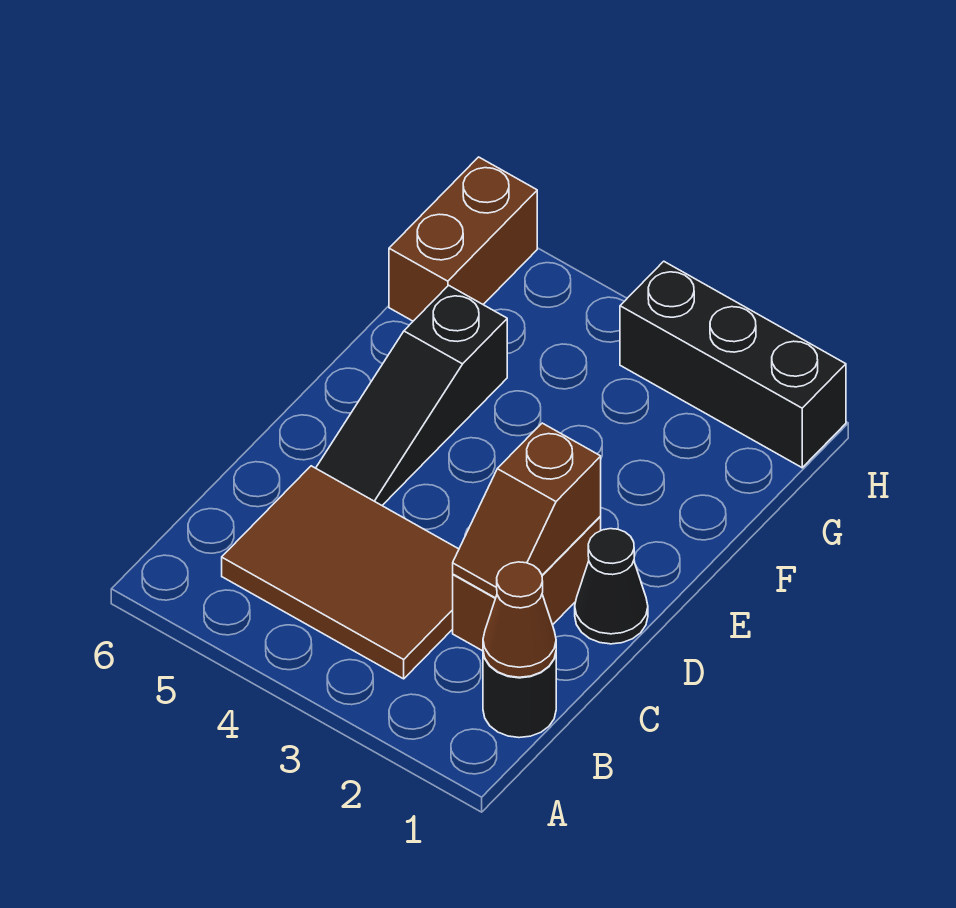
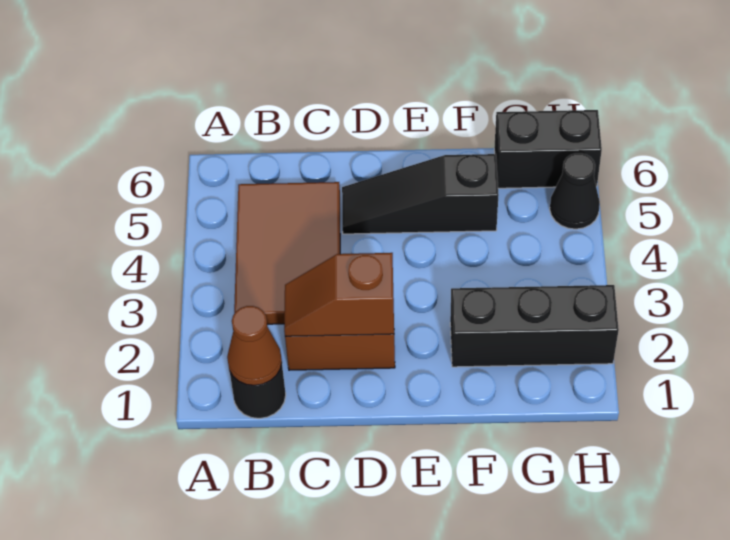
black cone D1 level 1 -> black cone H5 level 1
brown brick G6:H6 level 1 -> black brick G6:H6 level 1
black brick H1:H3 level 1 -> black brick F2:H2 level 1

